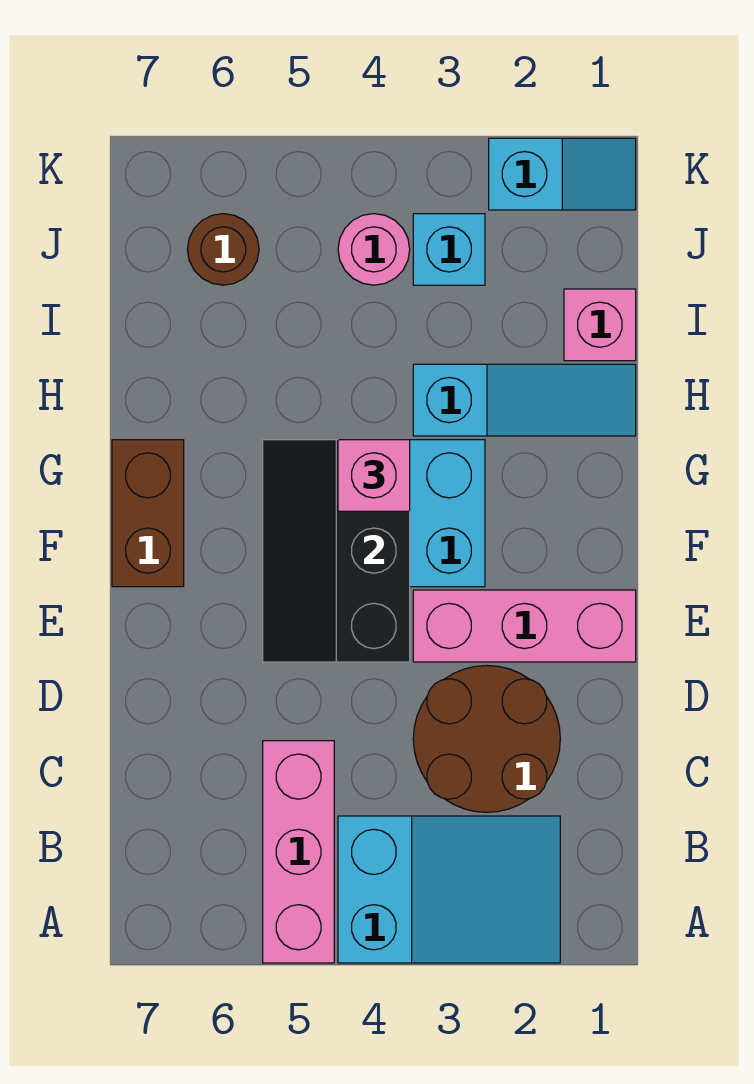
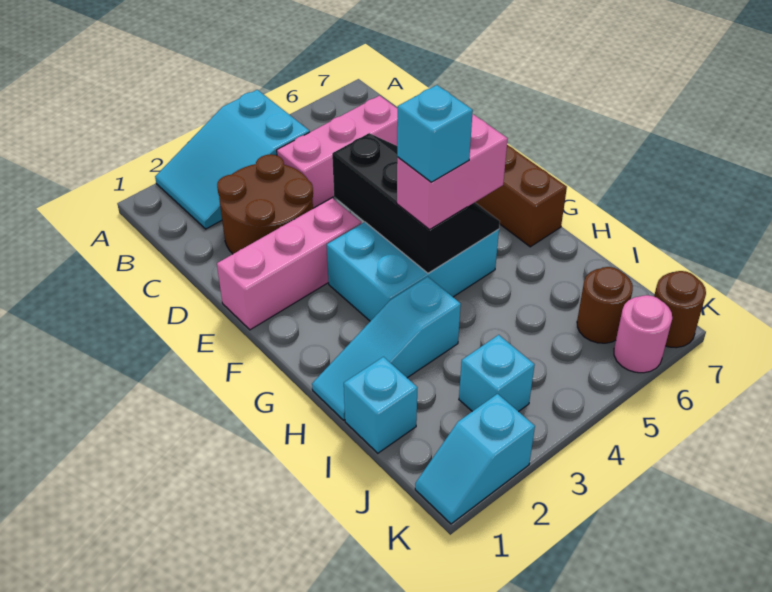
pink brick A5:C5 level 1 -> pink brick C4:C6 level 1
pink brick G4 level 3 -> pink brick G4:G5 level 3
none -> cyan brick G4 level 4
pink brick I1 level 1 -> cyan brick I1 level 1
pink round brick J4 level 1 -> pink round brick K6 level 1
none -> brown round brick K7 level 1

